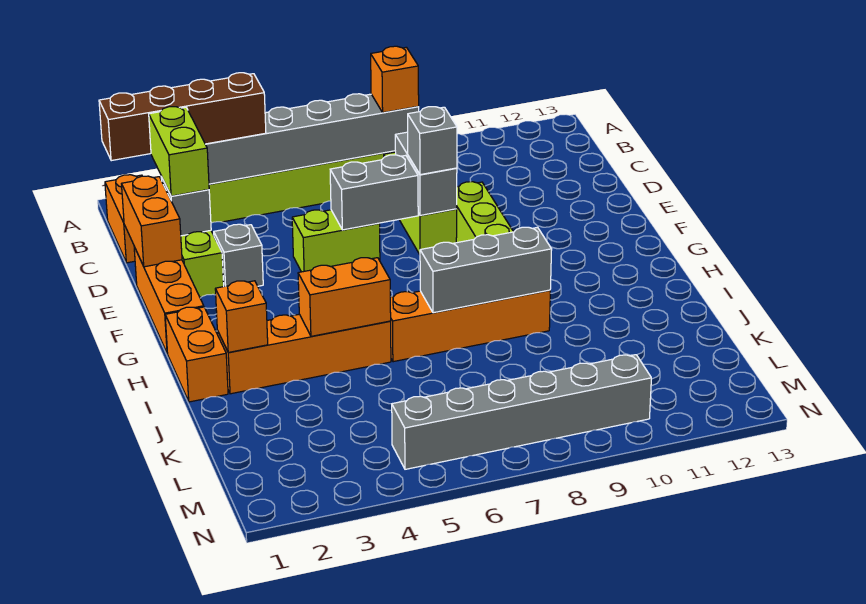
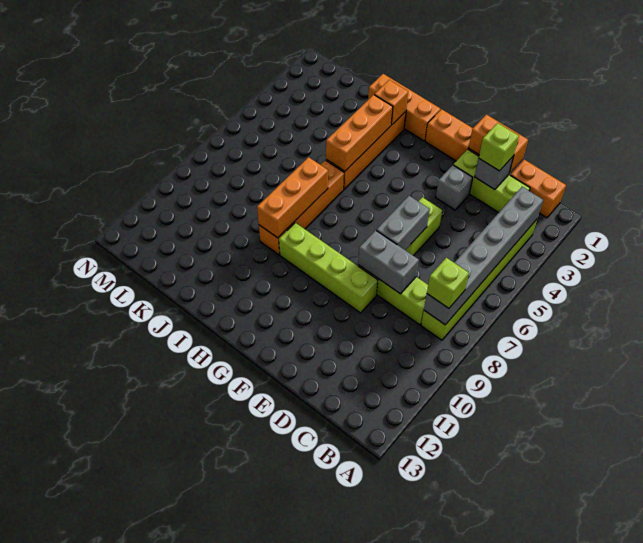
brown brick B1:B4 level 3 -> none
orange brick B8 level 3 -> lime brick B8 level 3
lime brick C2:D2 level 3 -> lime brick D2 level 3
grey brick E8 level 3 -> none
orange brick H1:I1 level 1 -> orange brick H1:J1 level 1
orange brick I4:I5 level 2 -> orange brick I3:I5 level 2
grey brick I7:I9 level 2 -> orange brick I7:I9 level 2
grey brick M5:M10 level 1 -> none

